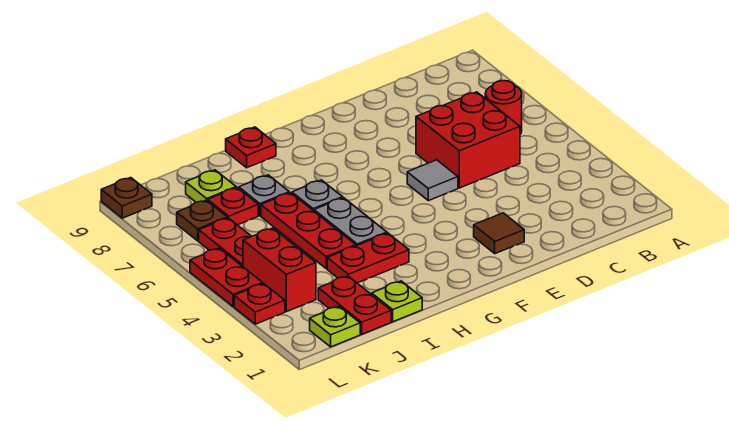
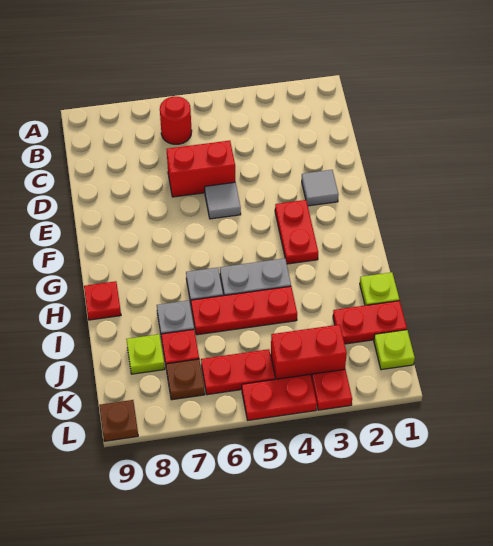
red brick C5:D6 level 1 -> red brick D5:D6 level 1
brown tile E2 level 1 -> grey tile E2 level 1
red plate H3:I3 level 1 -> red plate F3:G3 level 1

